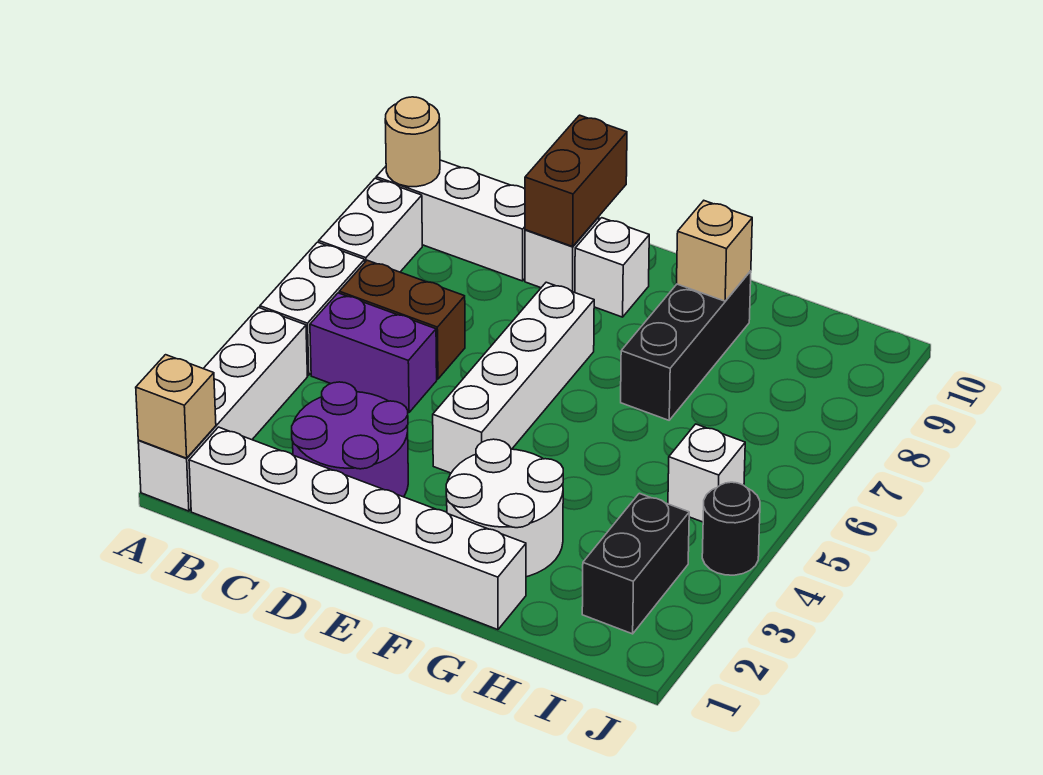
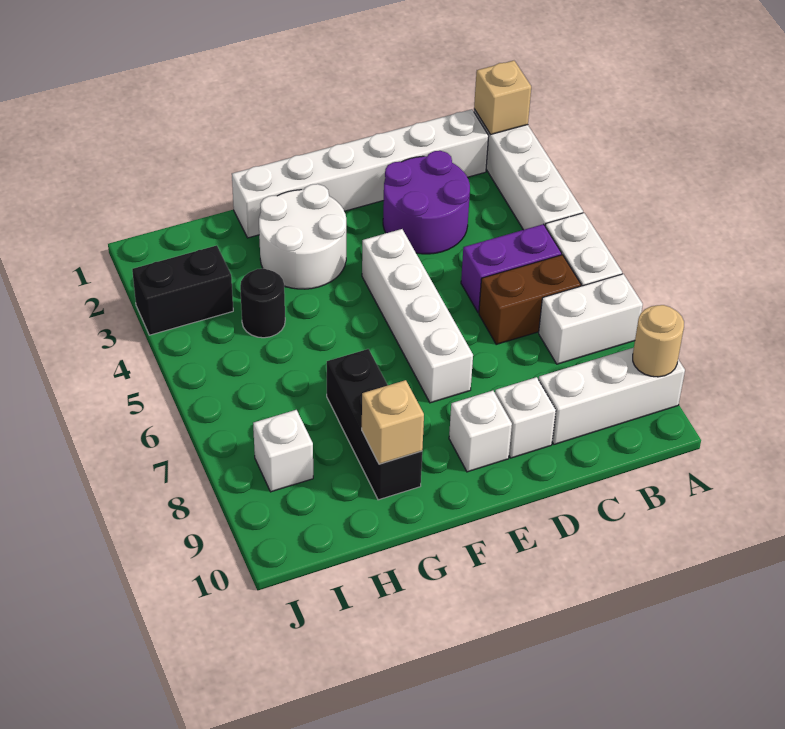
white brick A7:A8 level 1 -> white brick A7:B7 level 1
brown brick D9:D10 level 2 -> none
black brick I2:I3 level 1 -> black brick I3:J3 level 1
white brick I5 level 1 -> white brick I8 level 1
black round brick J4 level 1 -> black round brick H4 level 1

